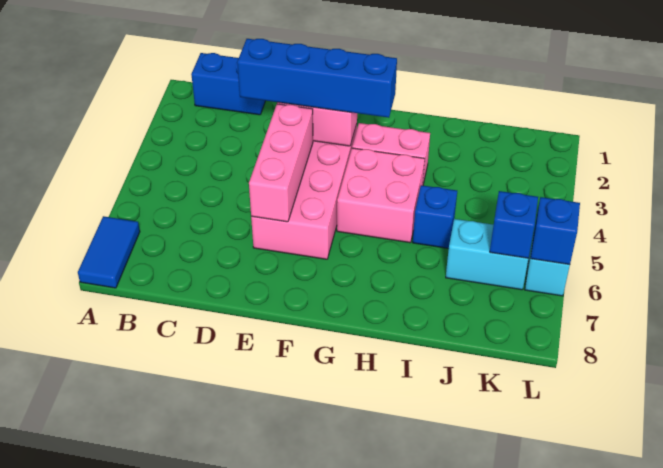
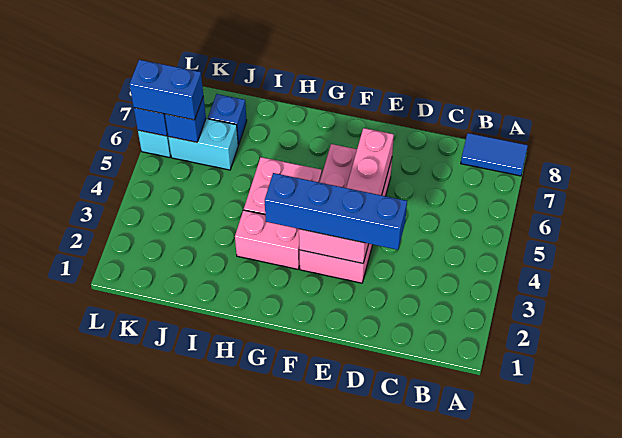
blue tile A7:A8 level 1 -> blue tile A8:B8 level 1
blue brick B1:C1 level 1 -> blue brick K6:L6 level 3
blue brick I5 level 1 -> blue brick J7 level 1

